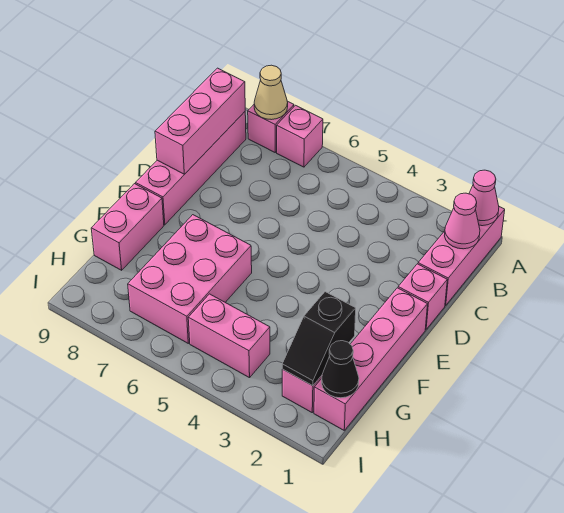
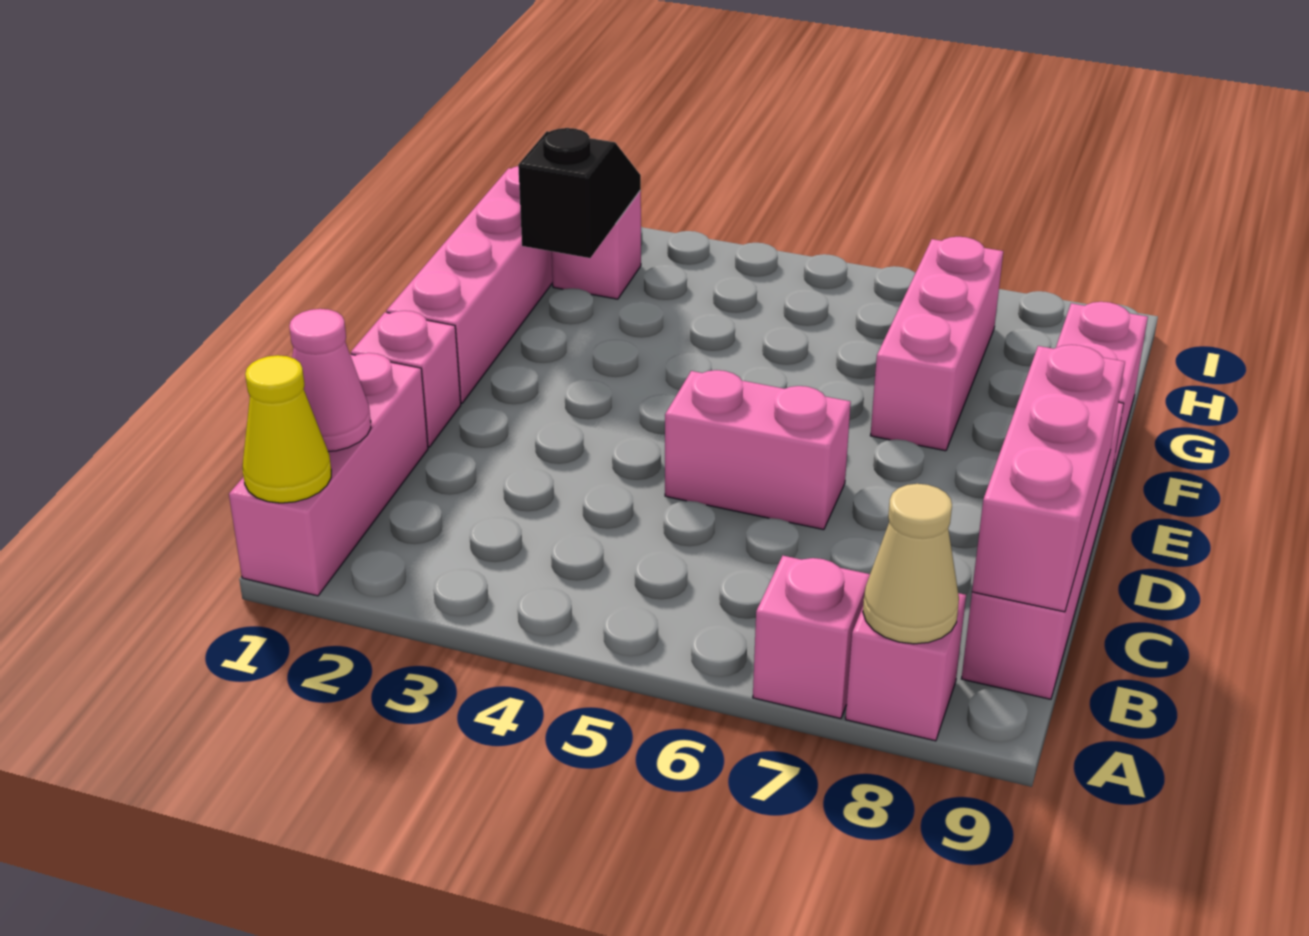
pink cone A1 level 2 -> yellow cone A1 level 2
pink brick F6:H7 level 1 -> pink brick F7:H7 level 1
black cone H1 level 2 -> none
pink brick H4:H5 level 1 -> pink brick D5:D6 level 1

